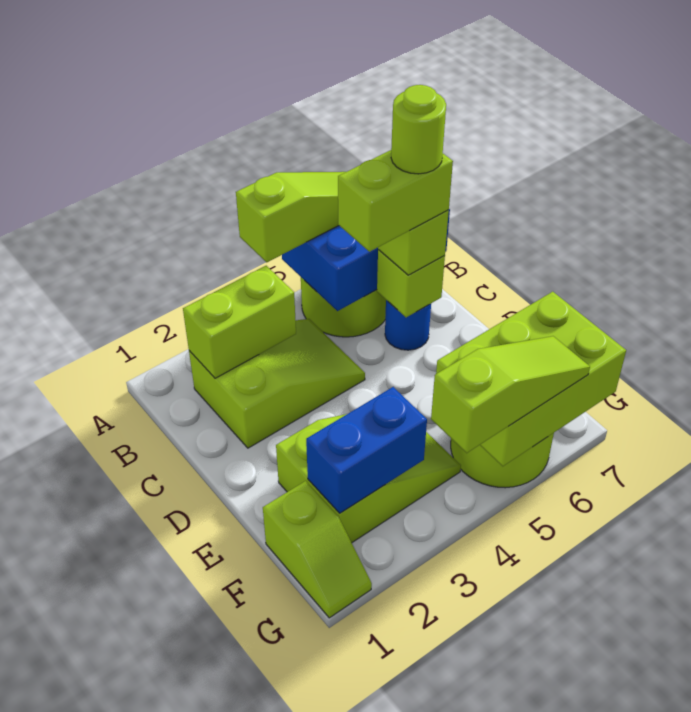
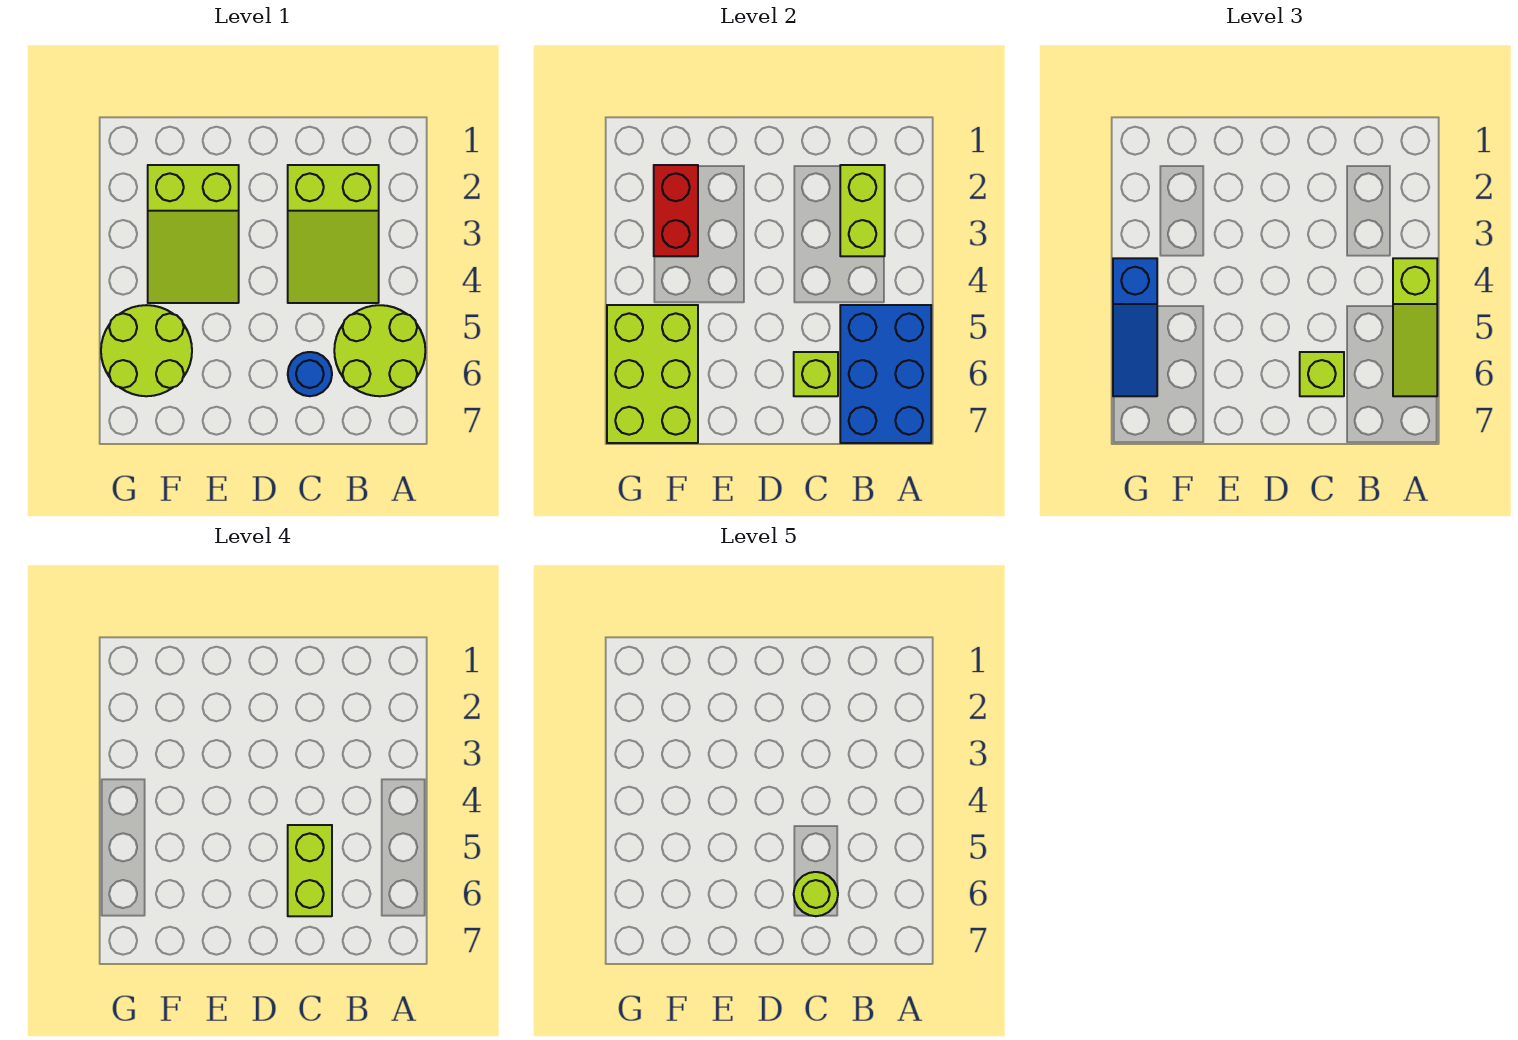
lime slope F1:G1 level 1 top F -> none
blue brick F2:F3 level 2 -> red brick F2:F3 level 2
lime slope G4:G6 level 3 top 4 -> blue slope G4:G6 level 3 top 4

